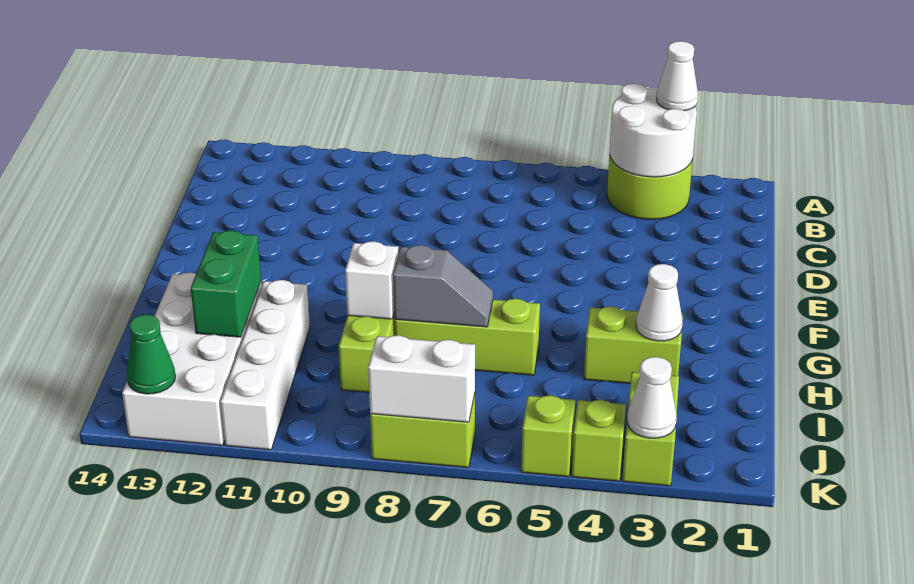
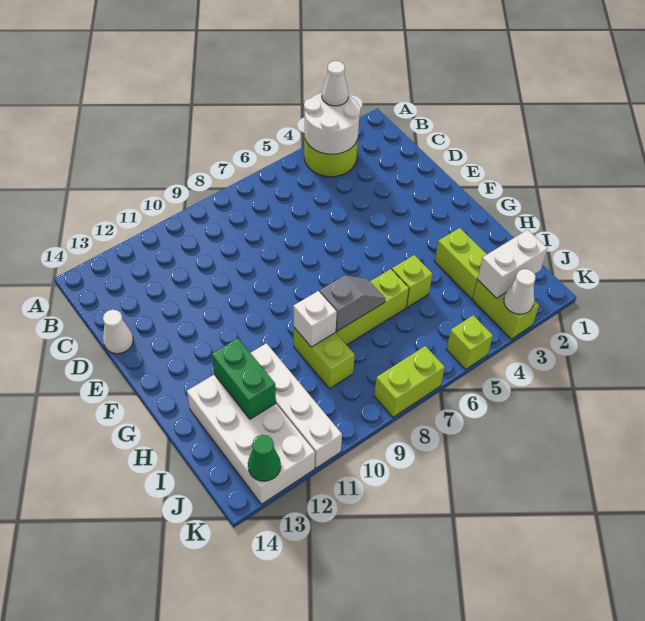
lime brick H3:H4 level 1 -> lime brick H3:I3 level 1
white cone H3 level 2 -> white cone D14 level 1
lime brick K4 level 1 -> lime brick H5 level 1
white brick K7:K8 level 2 -> white brick J2:J3 level 2

